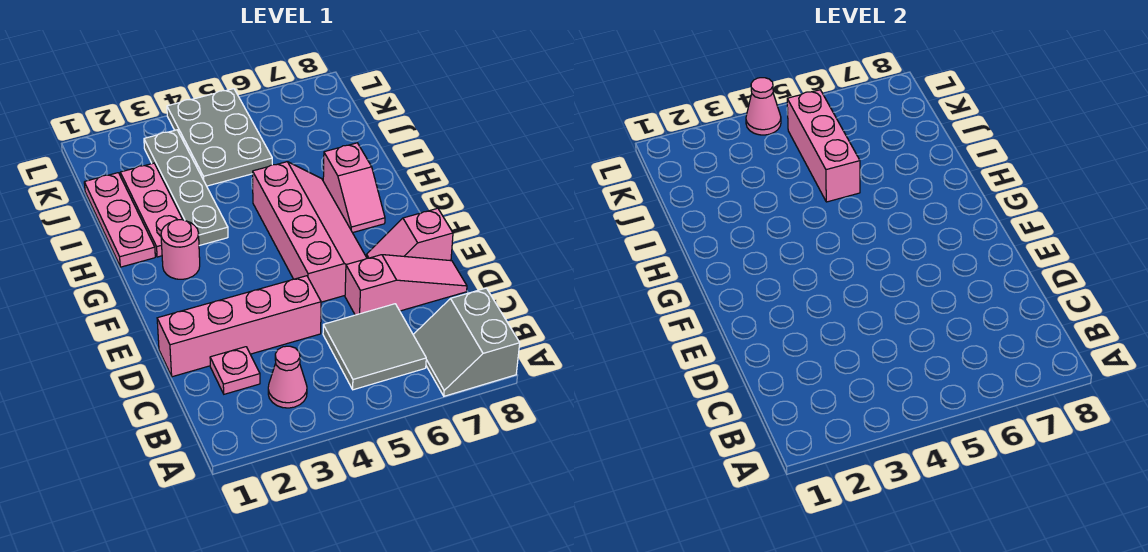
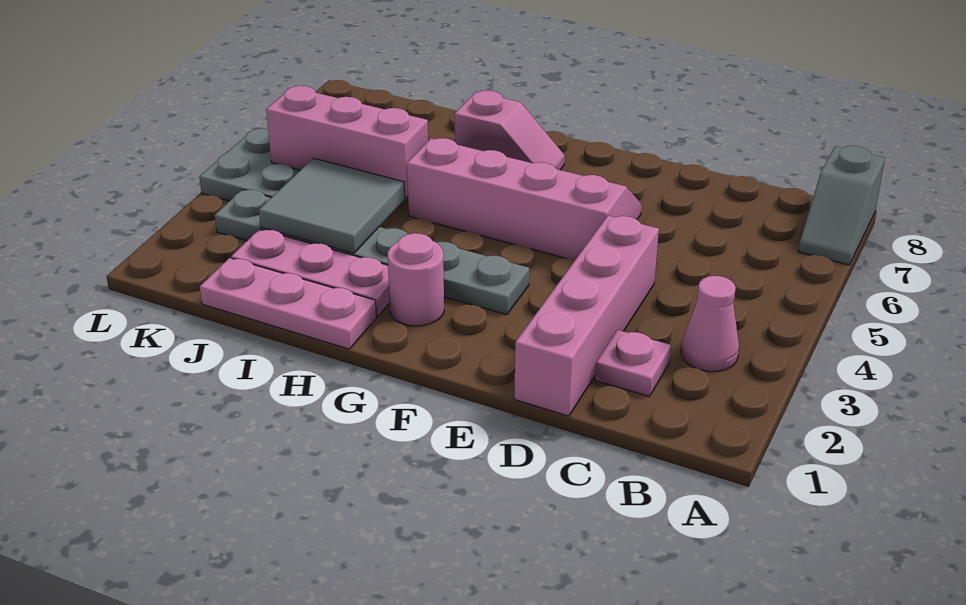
grey slope A7:B8 level 1 top 8 -> grey slope A7:A8 level 1 top 8
grey tile B5:C6 level 1 -> grey tile I3:J4 level 2
pink slope D6:D8 level 1 top 6 -> none
pink slope E7:E8 level 1 top 8 -> none
grey plate H3:K3 level 1 -> grey plate F3:K3 level 1
pink cone L4 level 2 -> none

